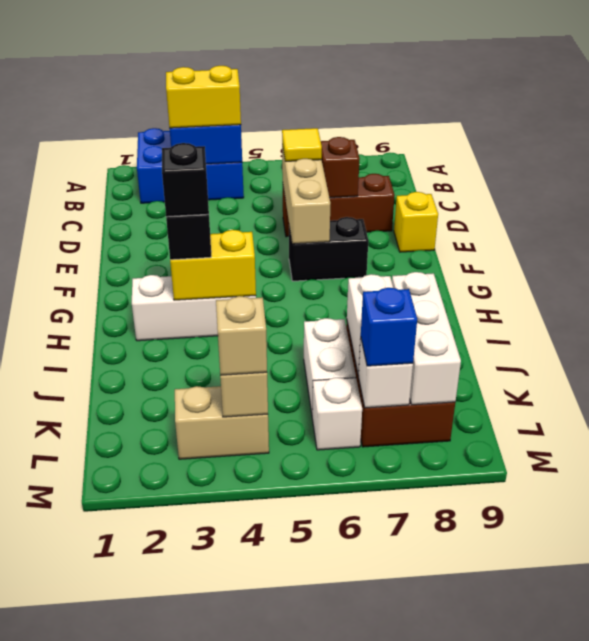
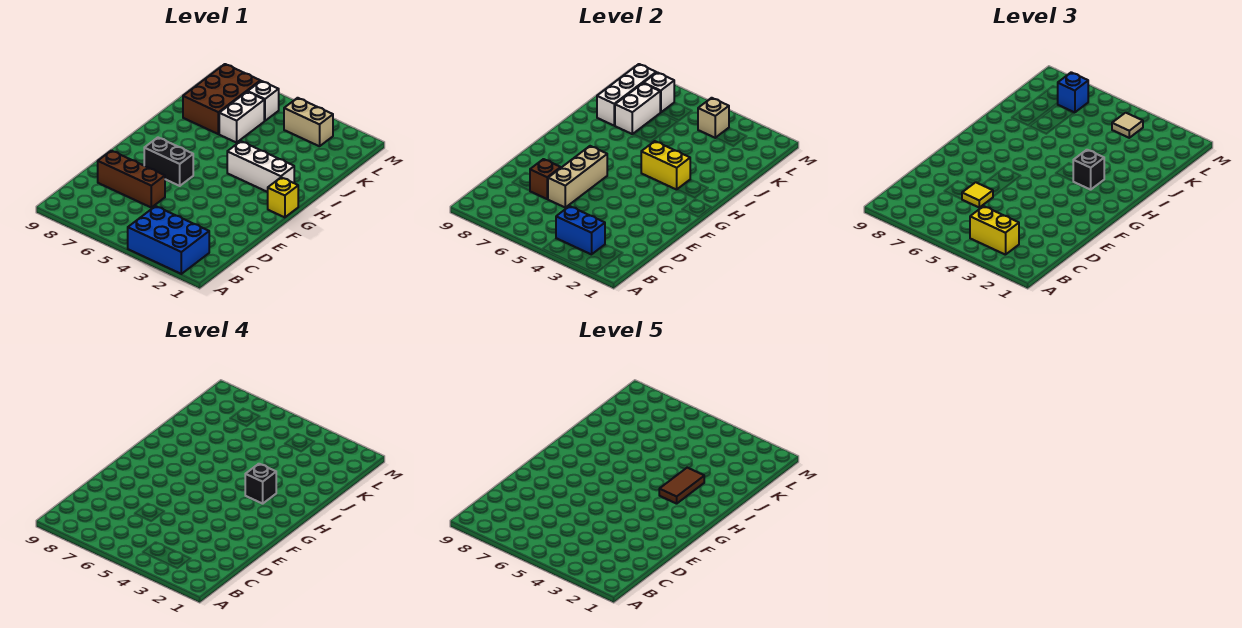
yellow brick E9 level 1 -> yellow brick G1 level 1
none -> brown tile H3:I3 level 5
tan brick L4 level 3 -> tan tile L4 level 3

